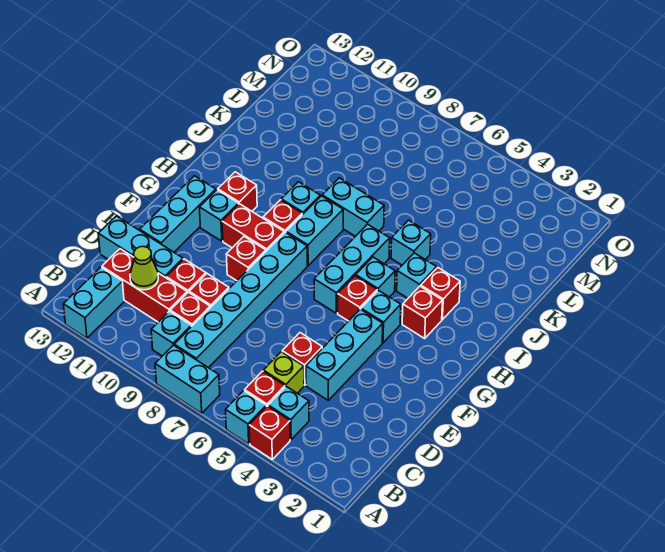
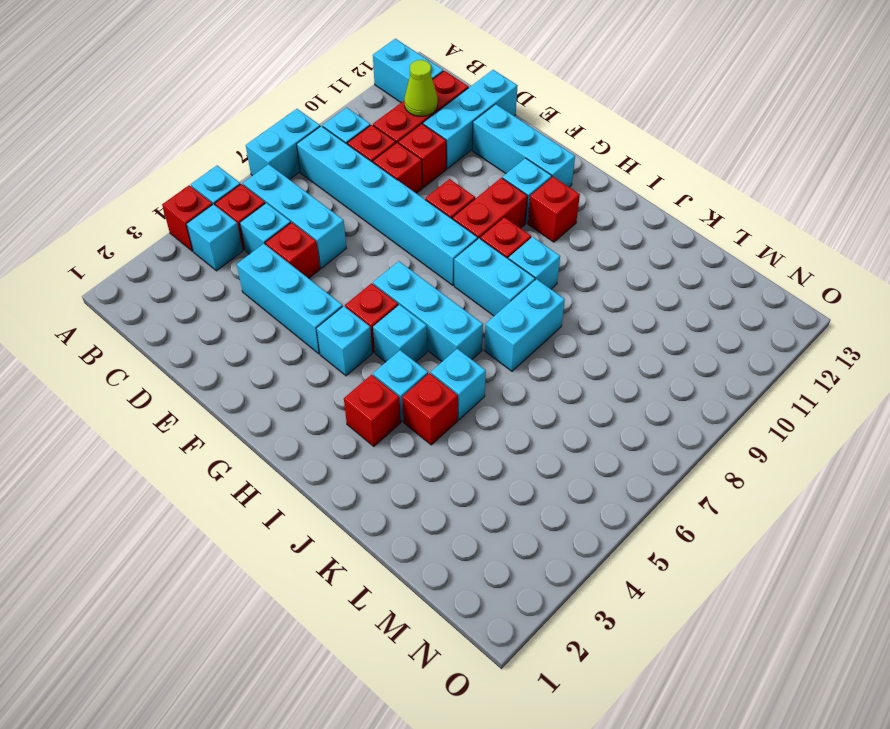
none -> cyan brick B6:D6 level 1
lime brick C5 level 1 -> cyan brick C5 level 1
red brick H3 level 1 -> red brick J4 level 1

